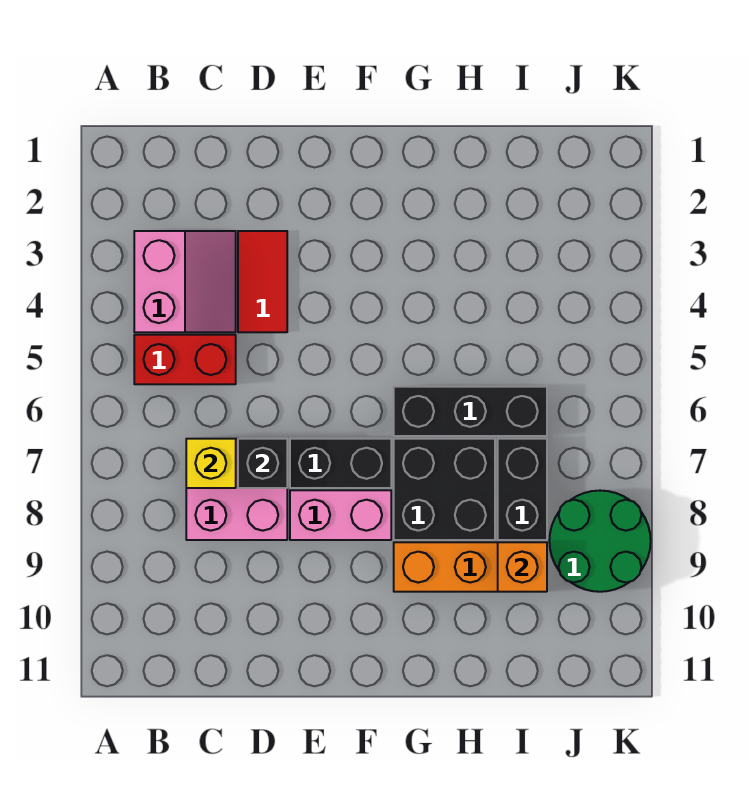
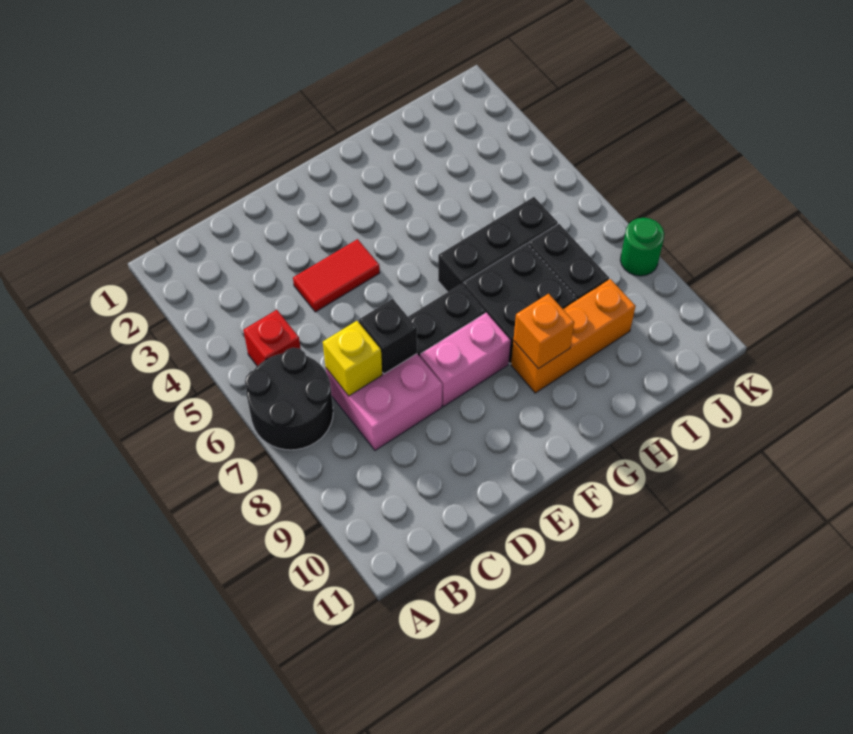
none -> black round brick A6:B7 level 1
pink slope B3:C4 level 1 top B -> none
red brick B5:C5 level 1 -> red brick B5 level 1
red tile D3:D4 level 1 -> red tile D4:E4 level 1
orange brick I9 level 2 -> orange brick G9 level 2
green round brick J8:K9 level 1 -> green round brick K8 level 1

